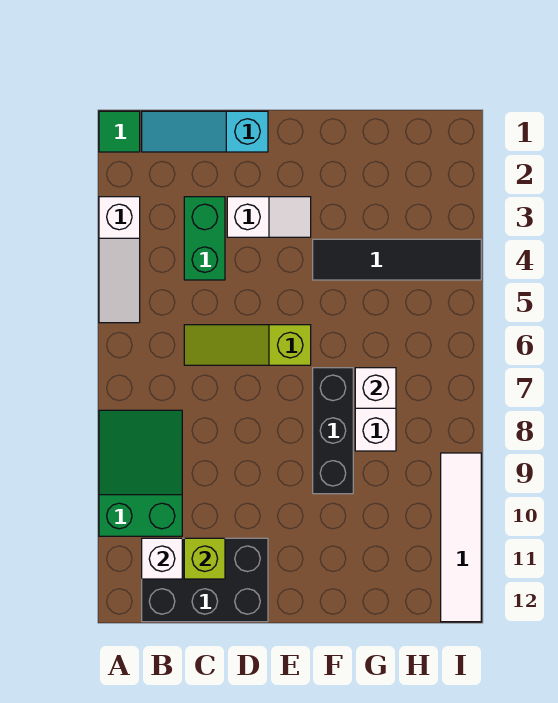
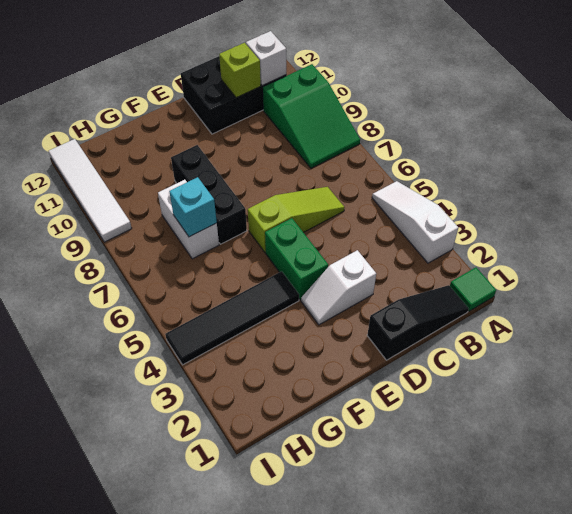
cyan slope B1:D1 level 1 top D -> black slope B1:D1 level 1 top D
green brick C3:C4 level 1 -> green brick E4:E5 level 1
white brick G7 level 2 -> cyan brick G7 level 2

